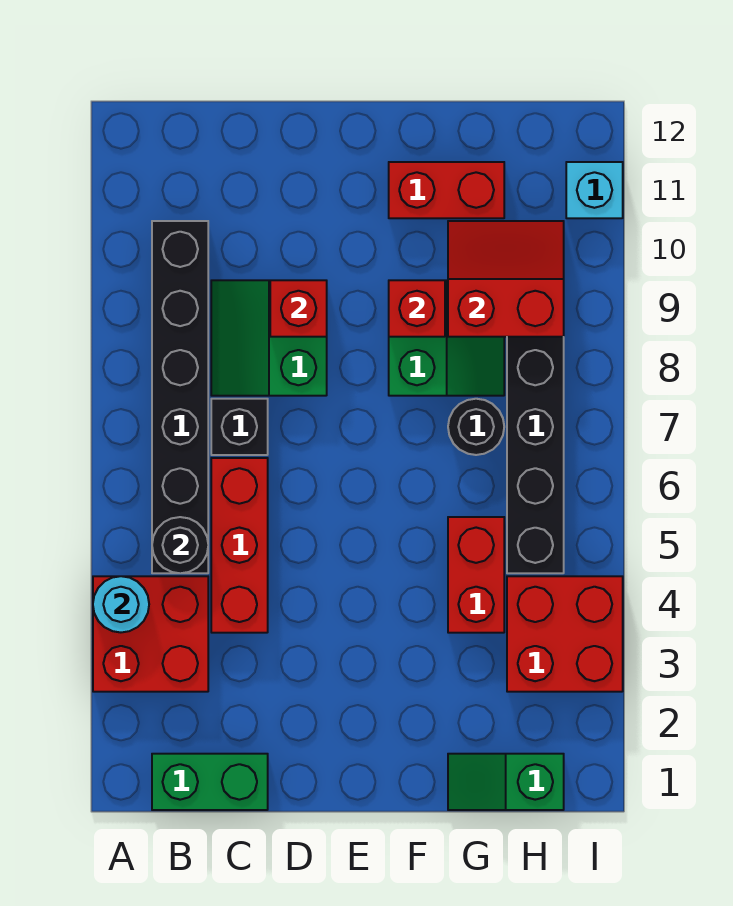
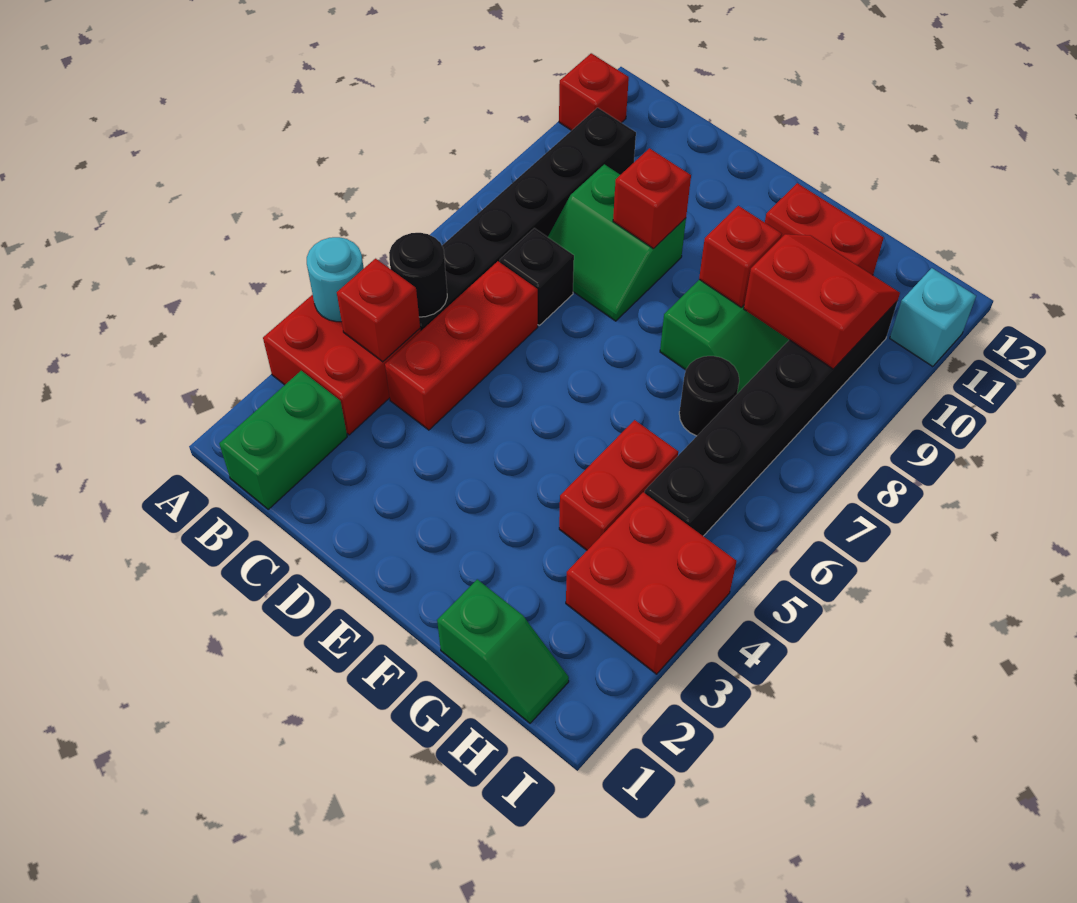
none -> red brick A11 level 1
green brick B1:C1 level 1 -> green brick B1:B2 level 1
none -> red brick B4 level 2
green slope C8:D9 level 1 top D -> green slope C8:D9 level 1 top 9
green slope G1:H1 level 1 top H -> green slope G1:H1 level 1 top G

